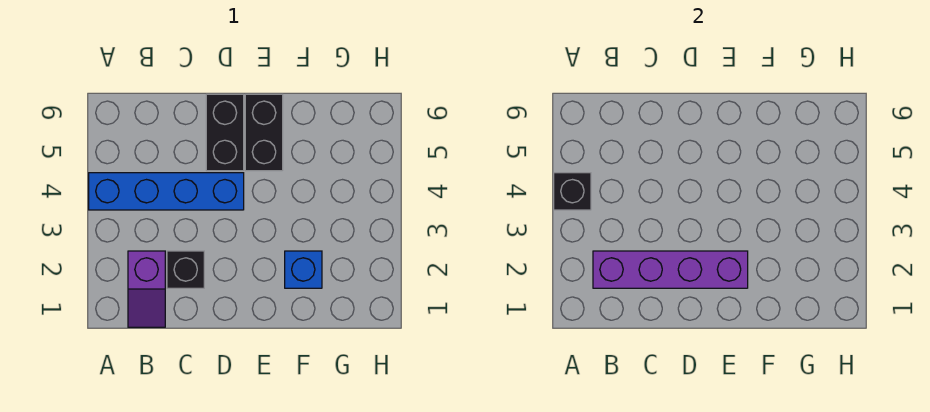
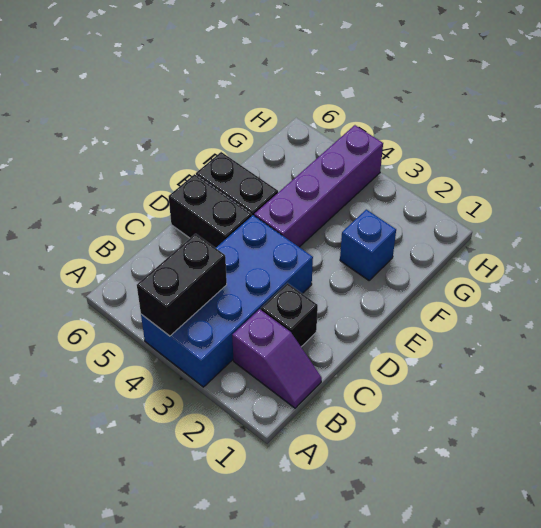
blue brick A4:D4 level 1 -> blue brick A3:D4 level 1
black brick A4 level 2 -> black brick A4:B4 level 2
purple brick B2:E2 level 2 -> purple brick E4:H4 level 1

